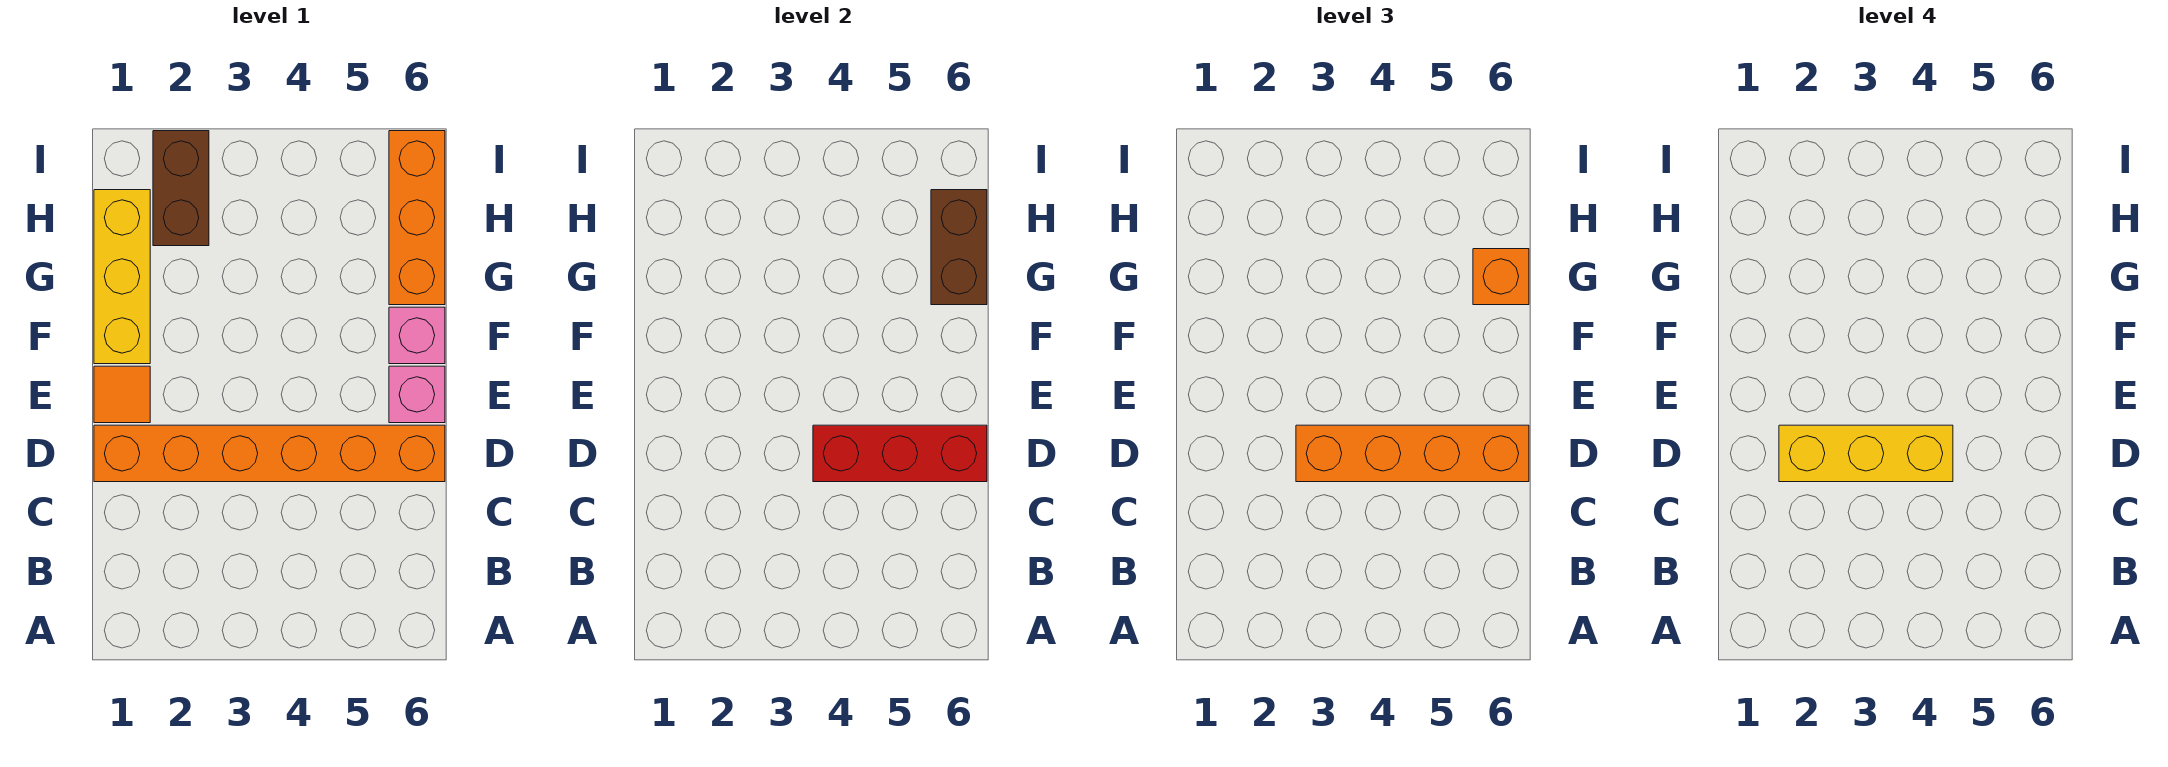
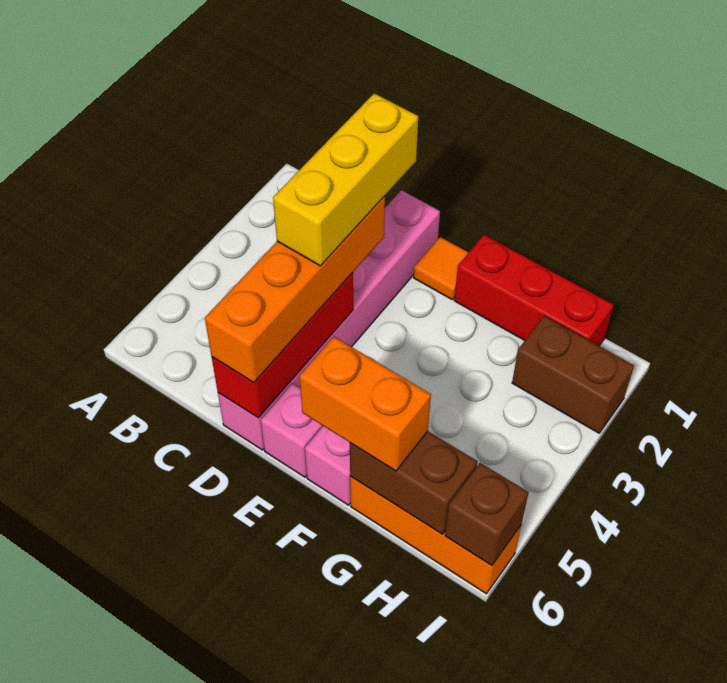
orange brick D1:D6 level 1 -> pink brick D1:D6 level 1
yellow brick F1:H1 level 1 -> red brick F1:H1 level 1
orange brick G6 level 3 -> orange brick F6:G6 level 3
none -> brown brick I6 level 2

